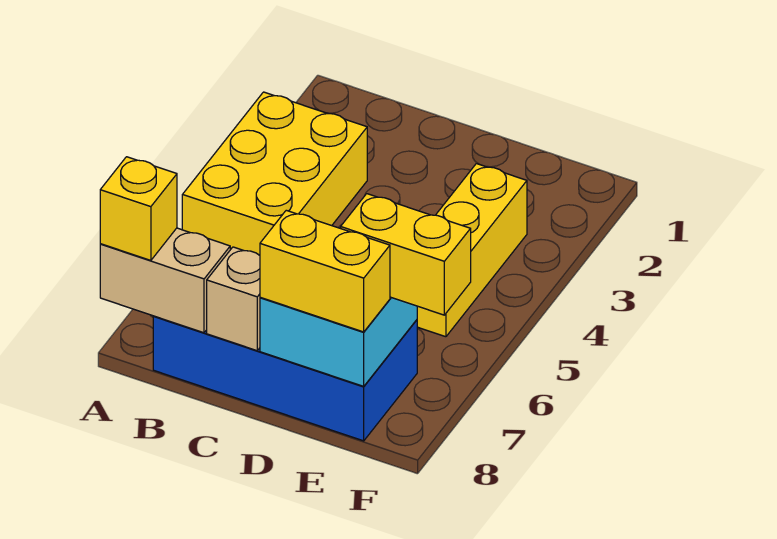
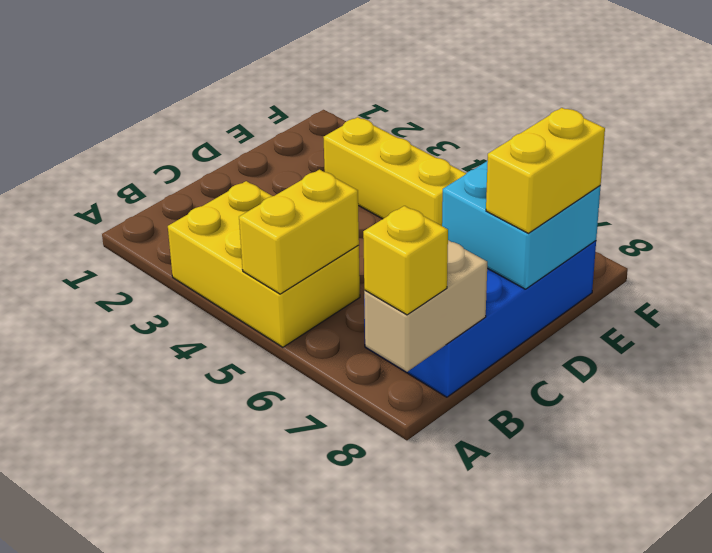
tan brick C8 level 2 -> none
yellow brick E7:F7 level 3 -> yellow brick A5:B5 level 2

